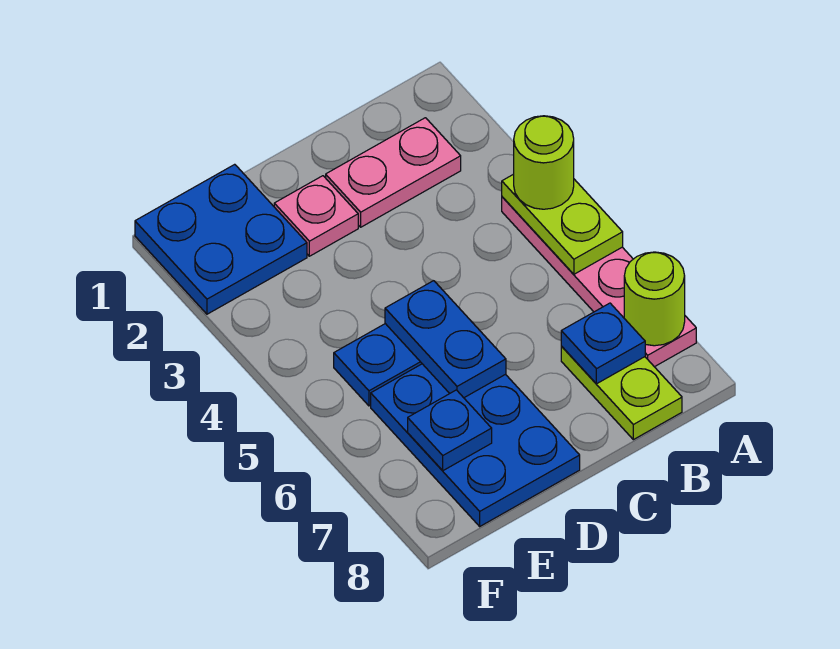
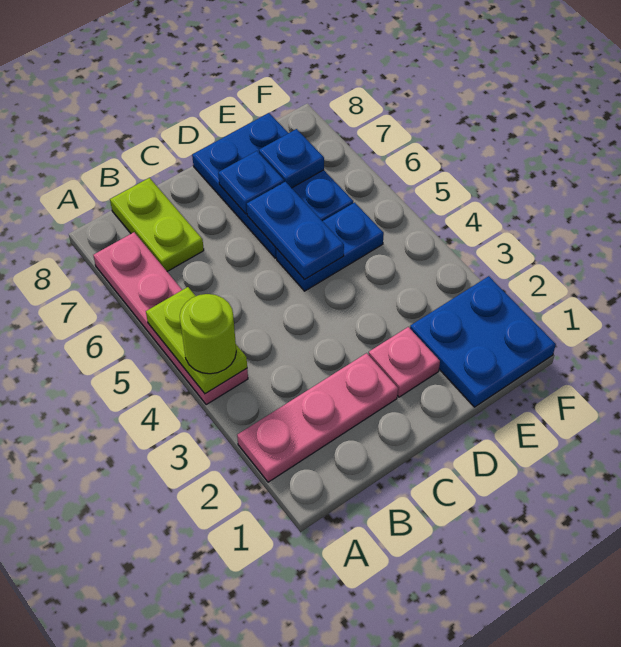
lime round brick A7 level 2 -> none
pink plate B2:C2 level 1 -> pink plate A2:C2 level 1
blue plate B7 level 2 -> blue plate D7 level 2

